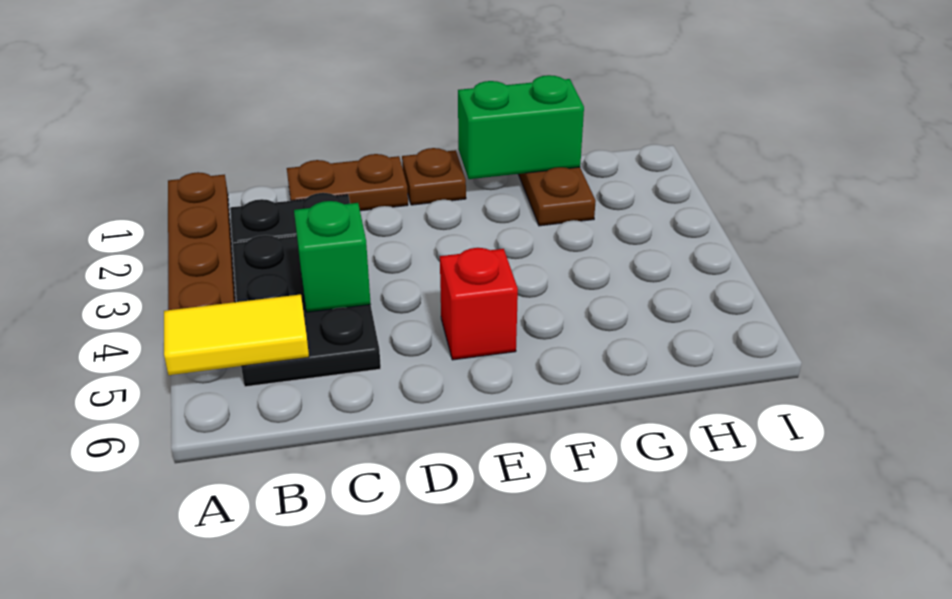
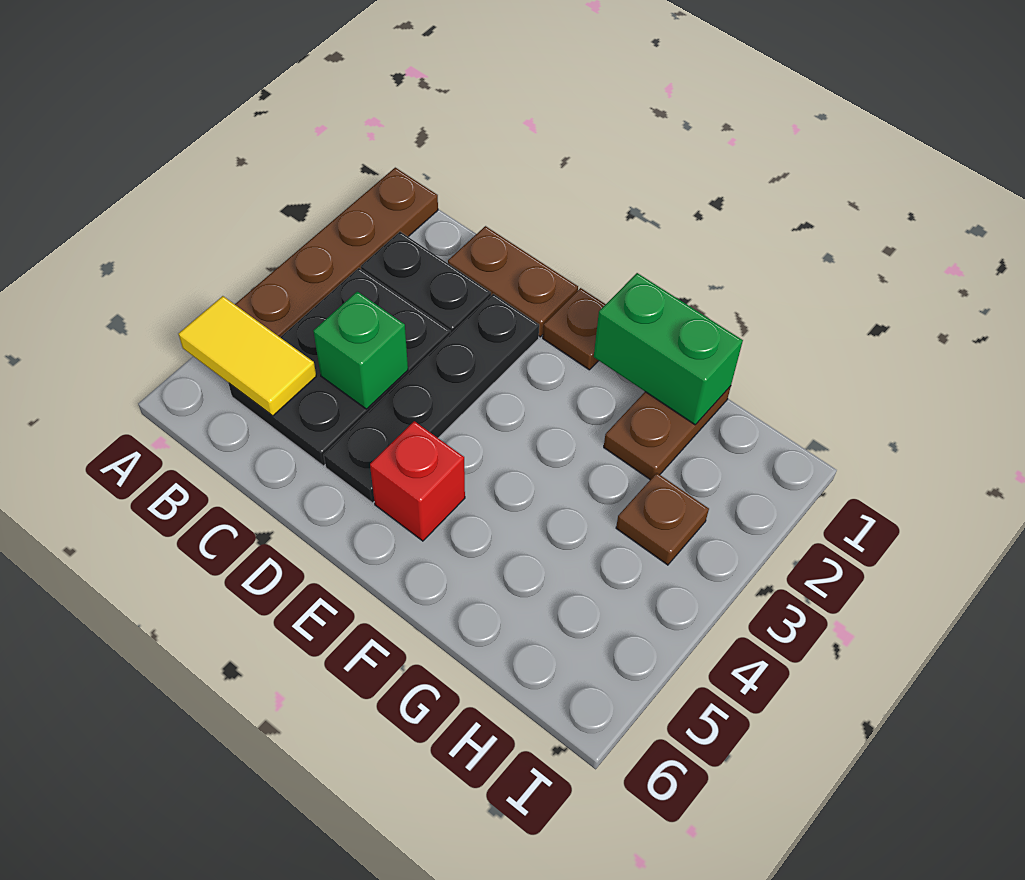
none -> black plate D2:D5 level 1
none -> brown plate H3 level 1

